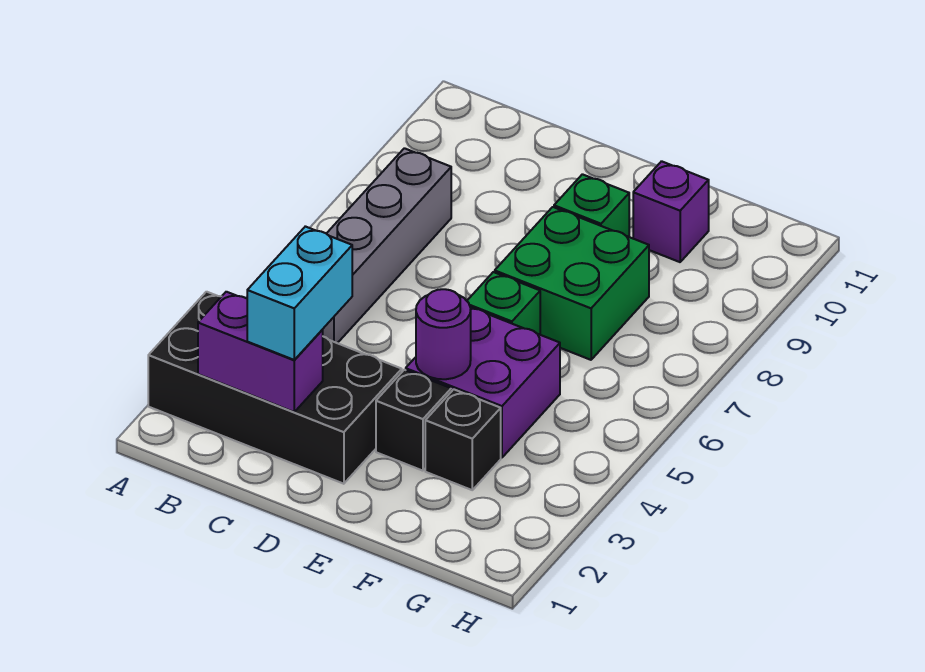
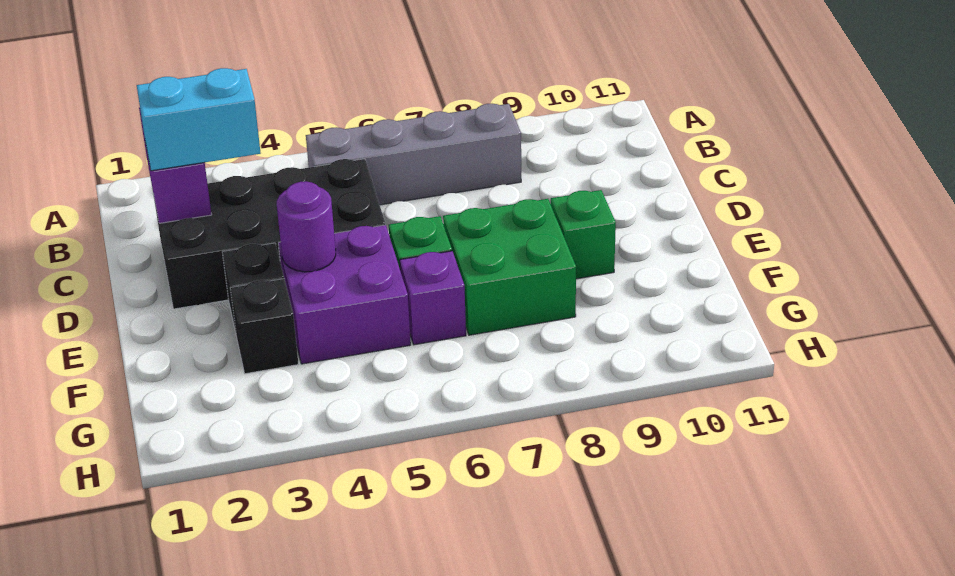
black brick A2:D3 level 1 -> black brick C2:D5 level 1
purple brick F10 level 1 -> purple brick F6 level 1

